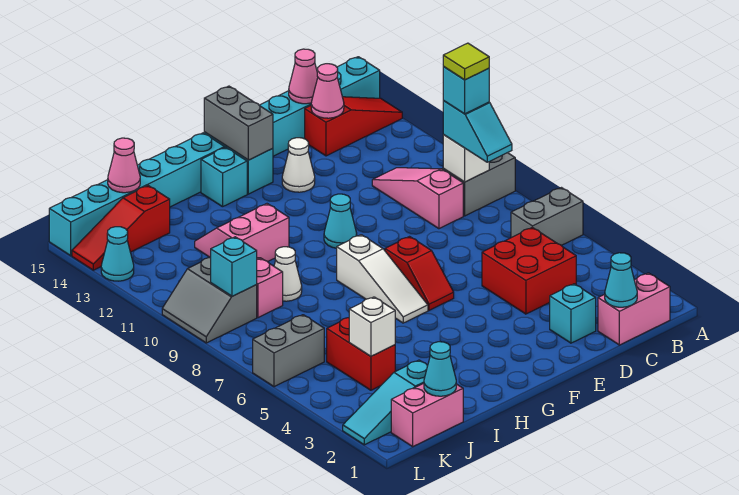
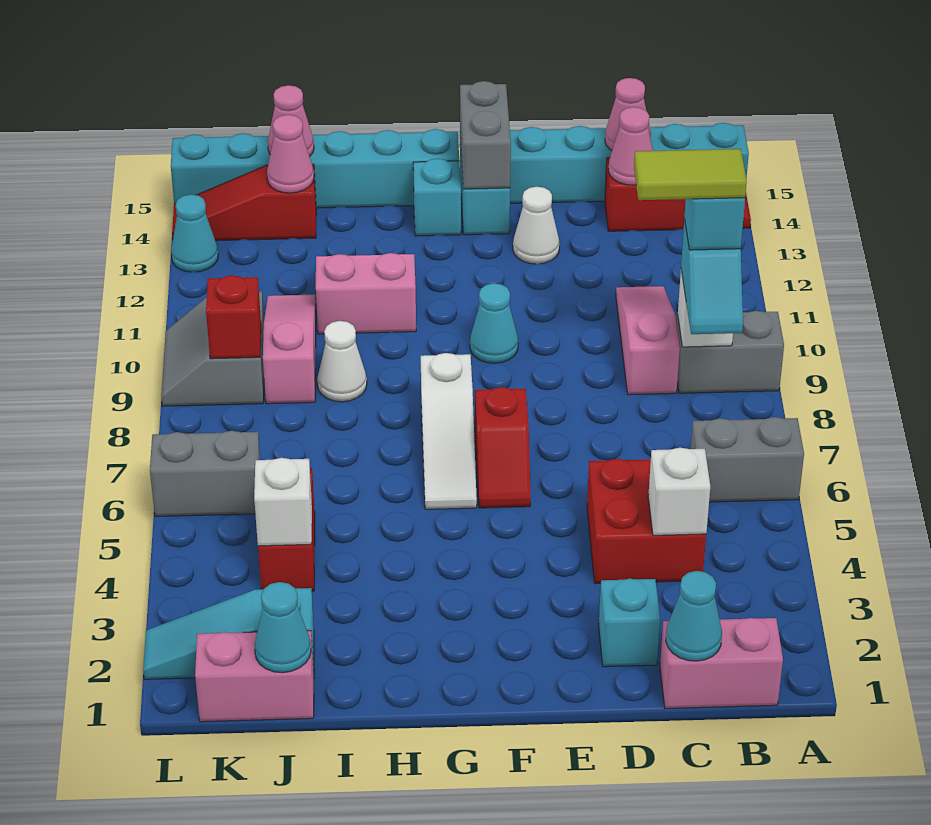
lime tile B9 level 5 -> lime tile B9:C9 level 5
none -> white brick C4 level 2
none -> pink cone J14 level 2
cyan brick K9 level 2 -> red brick K9 level 2

